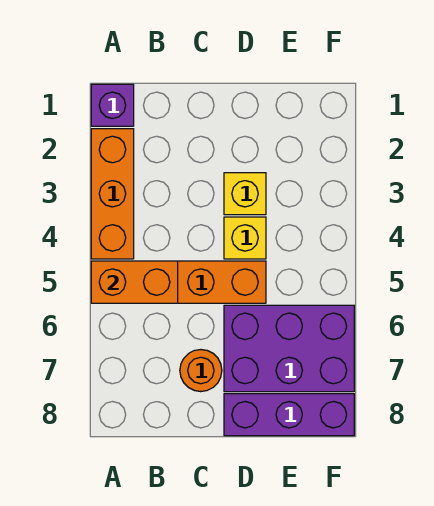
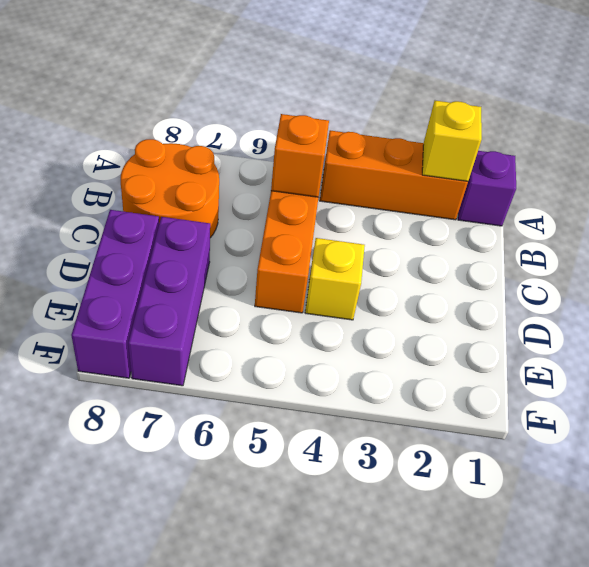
orange brick A5:B5 level 2 -> orange brick B5 level 2
orange round brick C7 level 1 -> orange round brick B7:C8 level 1
yellow brick D3 level 1 -> yellow brick A2 level 2
purple brick D6:F7 level 1 -> purple brick D7:F7 level 1

